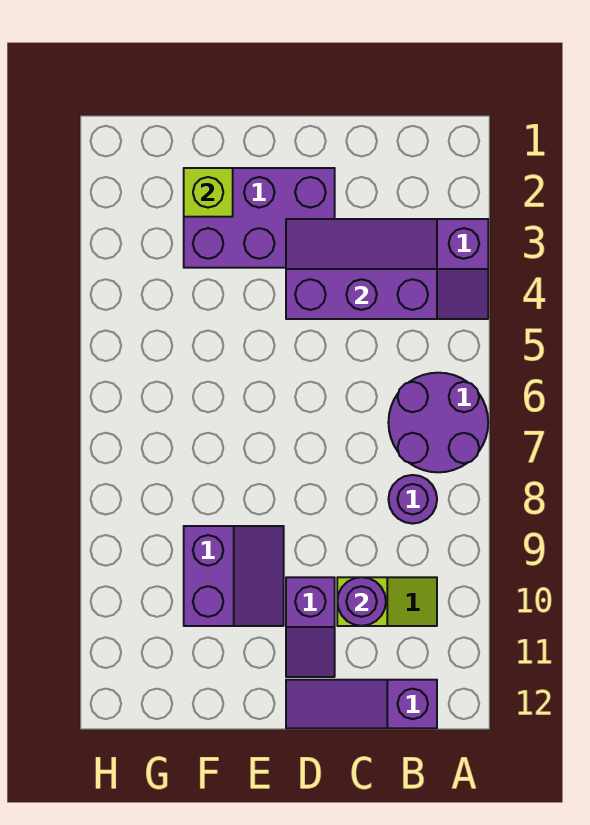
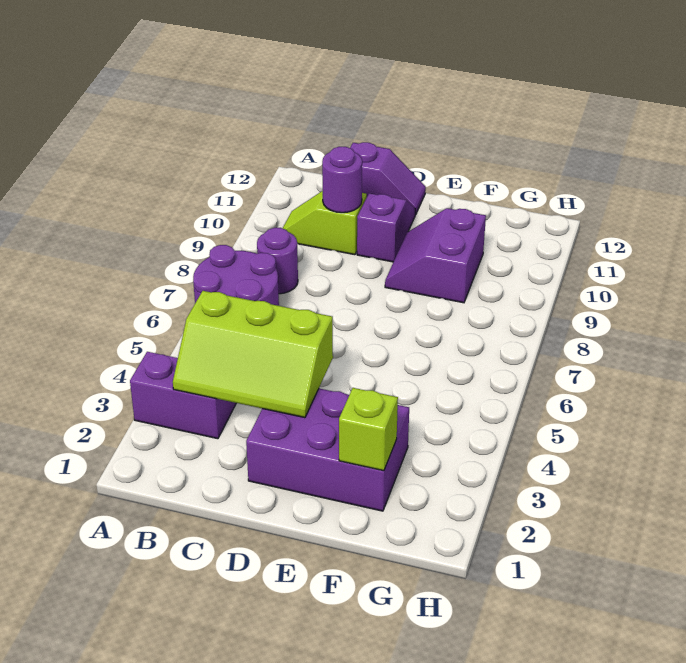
purple slope B3:D4 level 2 top 4 -> lime slope B3:D4 level 2 top 4
purple slope B12:D12 level 1 top B -> purple slope C12:D12 level 1 top C

